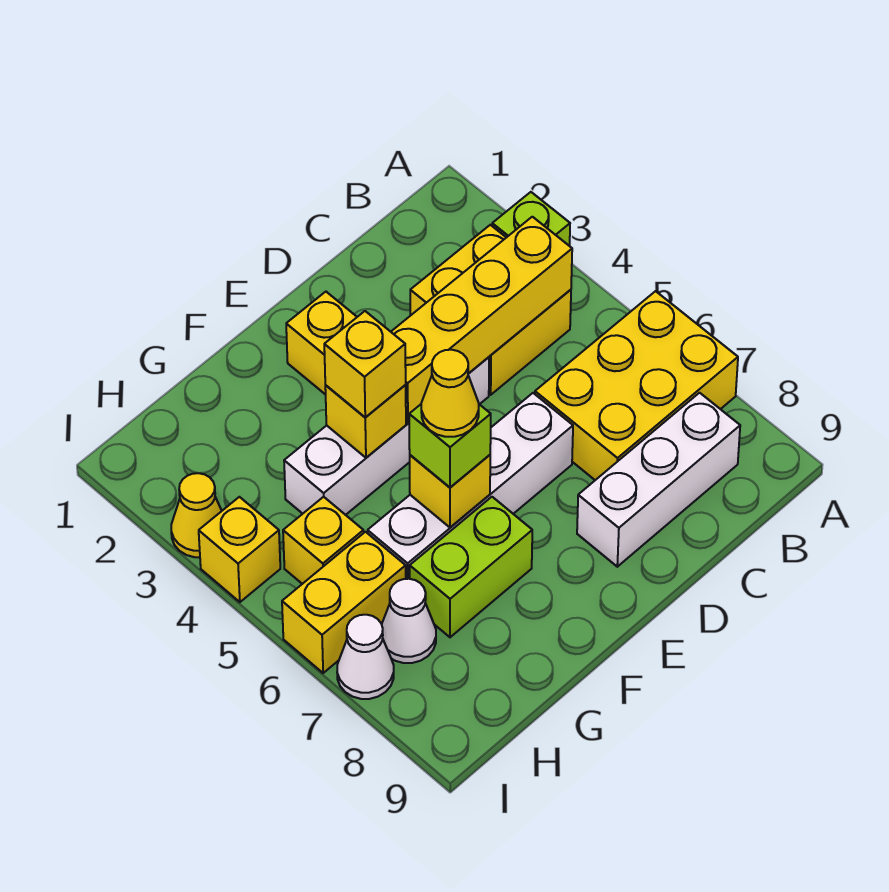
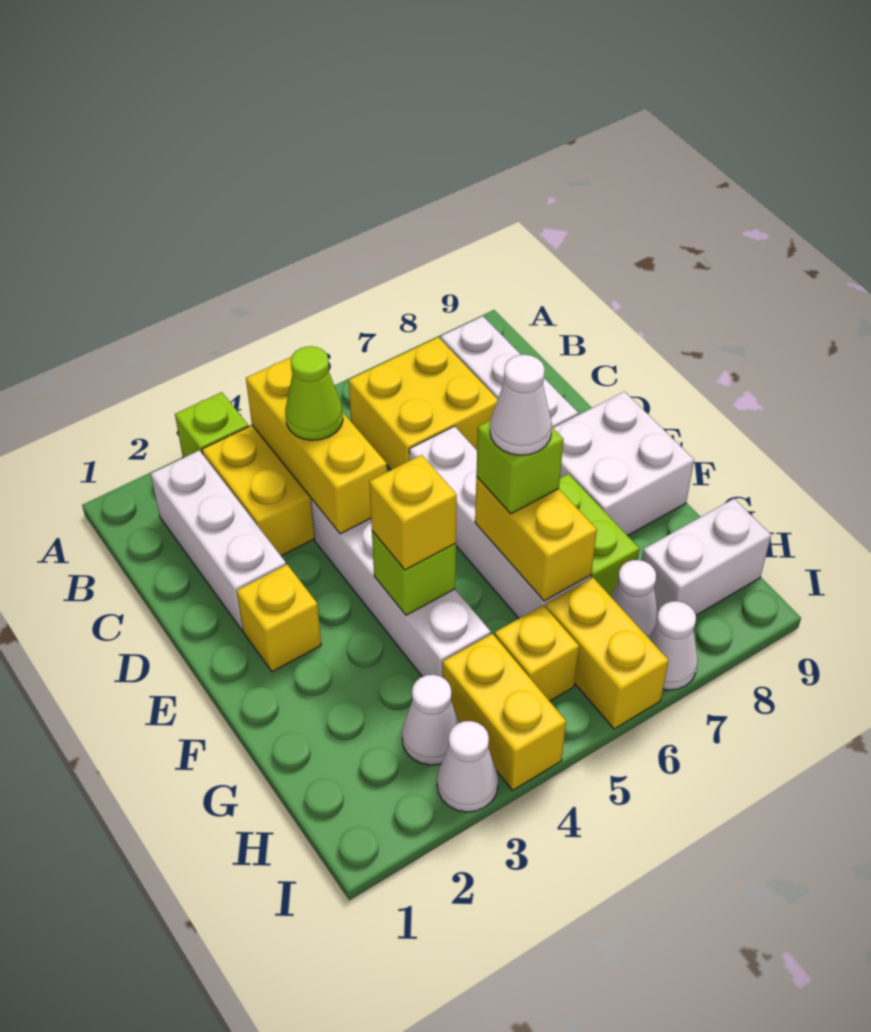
yellow brick A6:C7 level 1 -> yellow brick B6:C7 level 1
none -> white brick B2:D2 level 1
yellow brick B4:E4 level 2 -> yellow brick B4:D4 level 2
none -> lime cone C4 level 3
none -> white brick E8:F9 level 1
yellow brick F4 level 2 -> lime brick F4 level 2
yellow brick F6 level 2 -> yellow brick F6:G6 level 2
yellow cone F6 level 4 -> white cone F6 level 4
none -> white cone H3 level 1
none -> white brick H8:H9 level 1
yellow cone I3 level 1 -> white cone I3 level 1
yellow brick I4 level 1 -> yellow brick H4:I4 level 1

